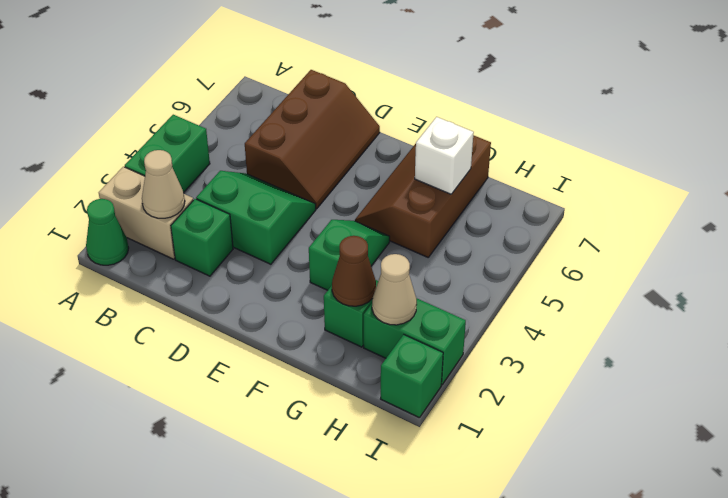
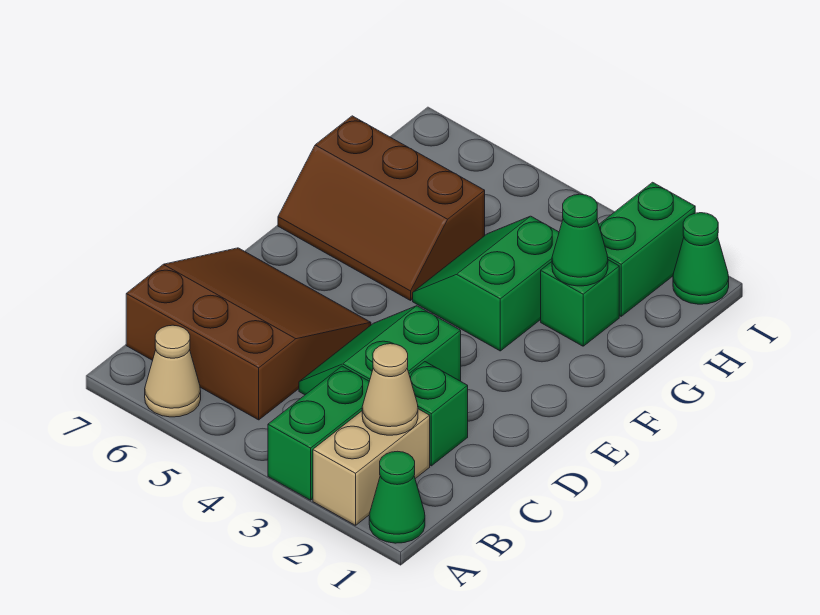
green brick A3:A4 level 1 -> green brick A3:B3 level 1
brown slope C5:D7 level 1 top C -> brown slope B5:D7 level 1 top B
green slope F3:F4 level 1 top 3 -> green slope F3:G4 level 1 top 3
brown cone G2 level 2 -> green cone G2 level 2
white brick G6 level 2 -> none
tan cone H2 level 2 -> tan cone A6 level 1
green brick I1 level 1 -> green cone I1 level 1

